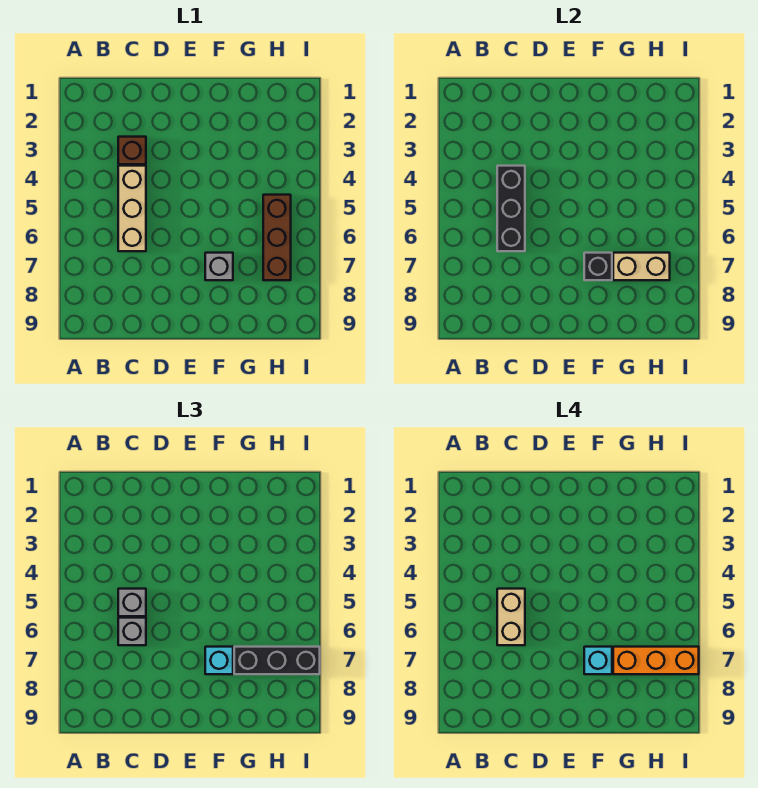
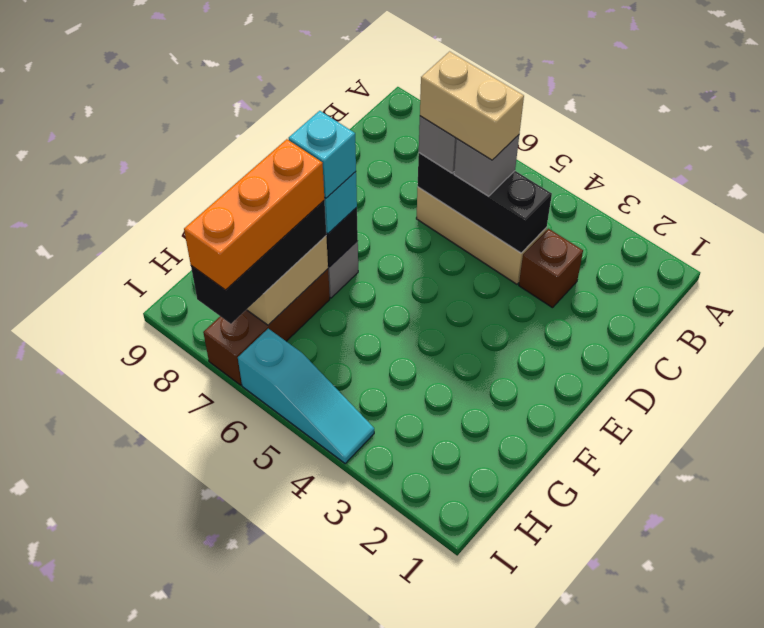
brown brick H5:H7 level 1 -> brown brick G7:I7 level 1
none -> cyan slope I4:I6 level 1 top 6

